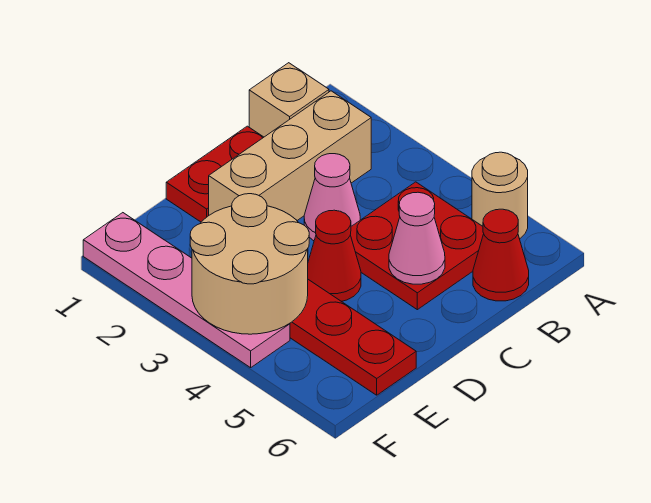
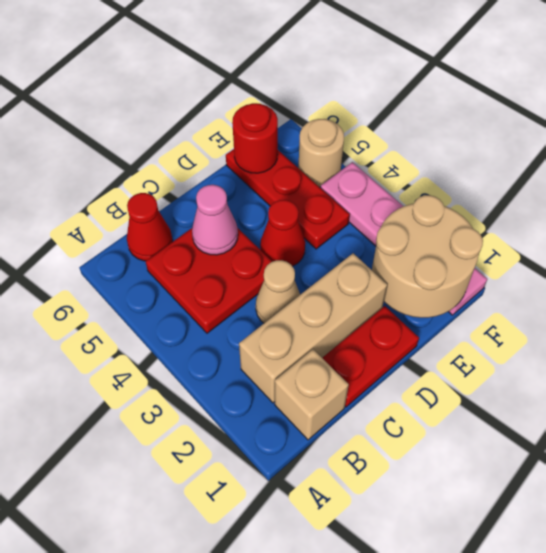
tan round brick A5 level 1 -> tan round brick F5 level 1
pink cone C3 level 1 -> tan cone C3 level 1
tan round brick E3:F4 level 2 -> tan round brick E1:F2 level 2
none -> red round brick E6 level 2

